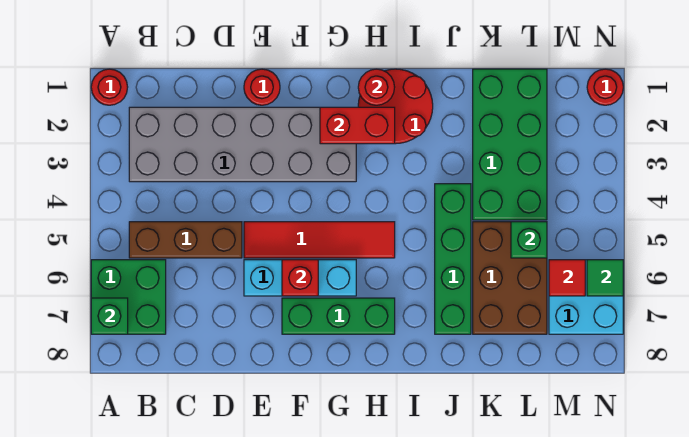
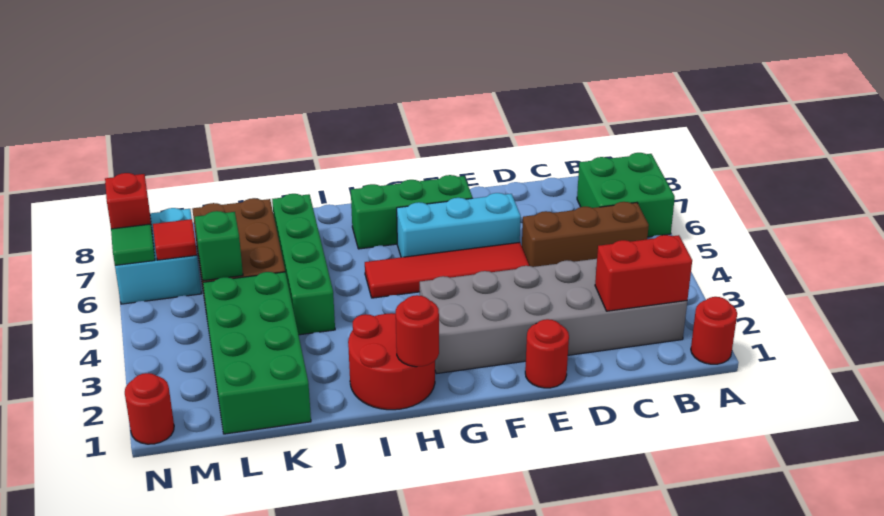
green brick A7 level 2 -> none
red brick F6 level 2 -> red brick N7 level 2
red brick G2:H2 level 2 -> red brick B2:C2 level 2

